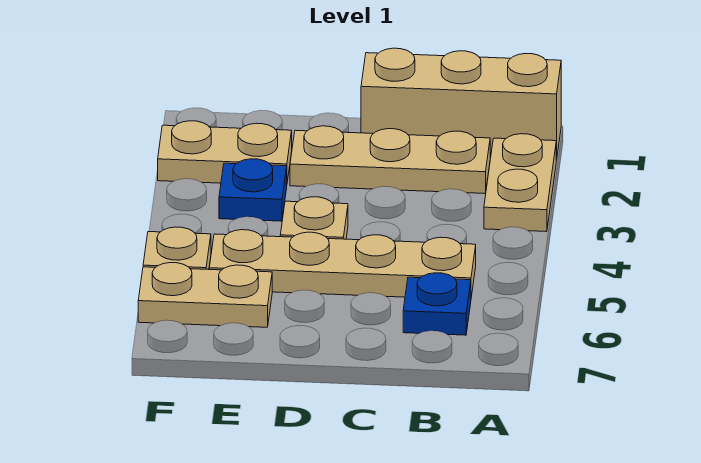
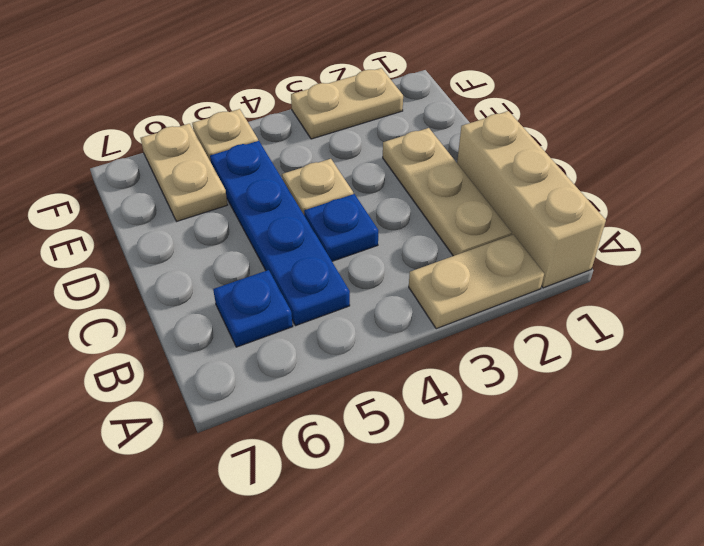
tan plate B5:E5 level 1 -> blue plate B5:E5 level 1
tan plate E2:F2 level 1 -> tan plate F2:F3 level 1
blue plate E3 level 1 -> blue plate C4 level 1

